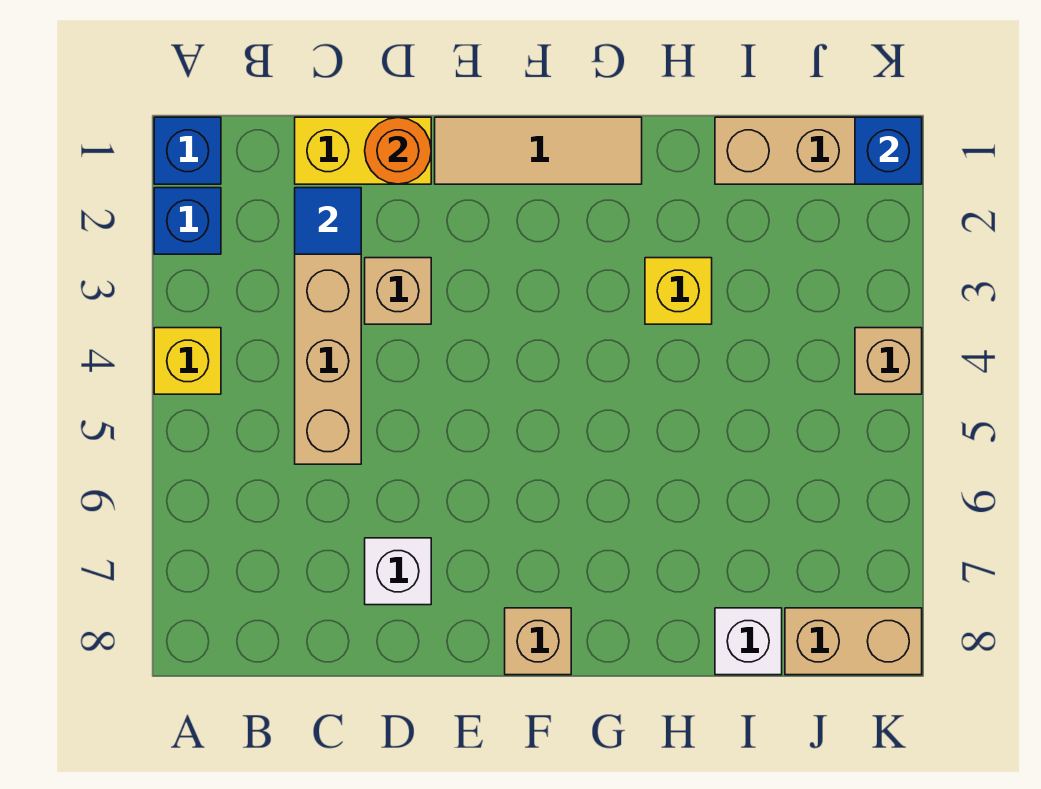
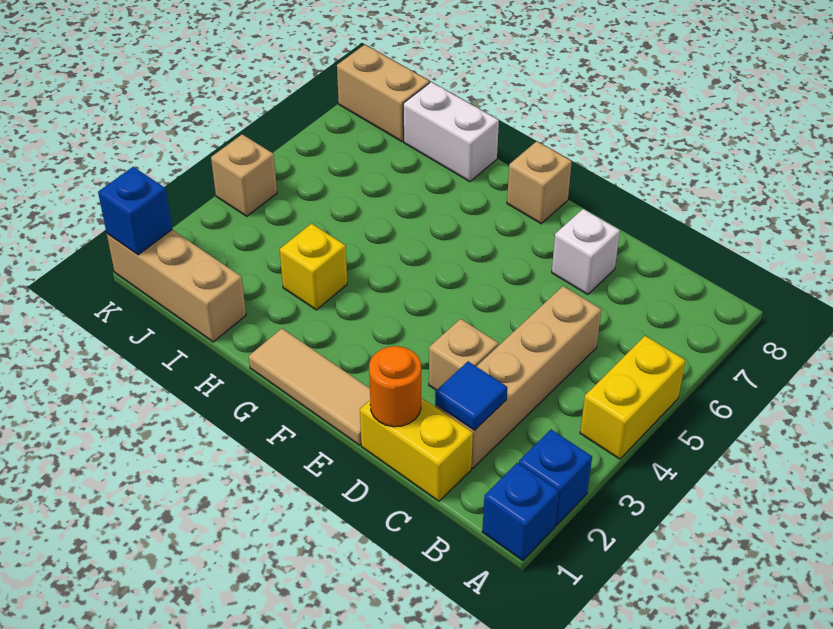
yellow brick A4 level 1 -> yellow brick A4:A5 level 1
white brick I8 level 1 -> white brick H8:I8 level 1

